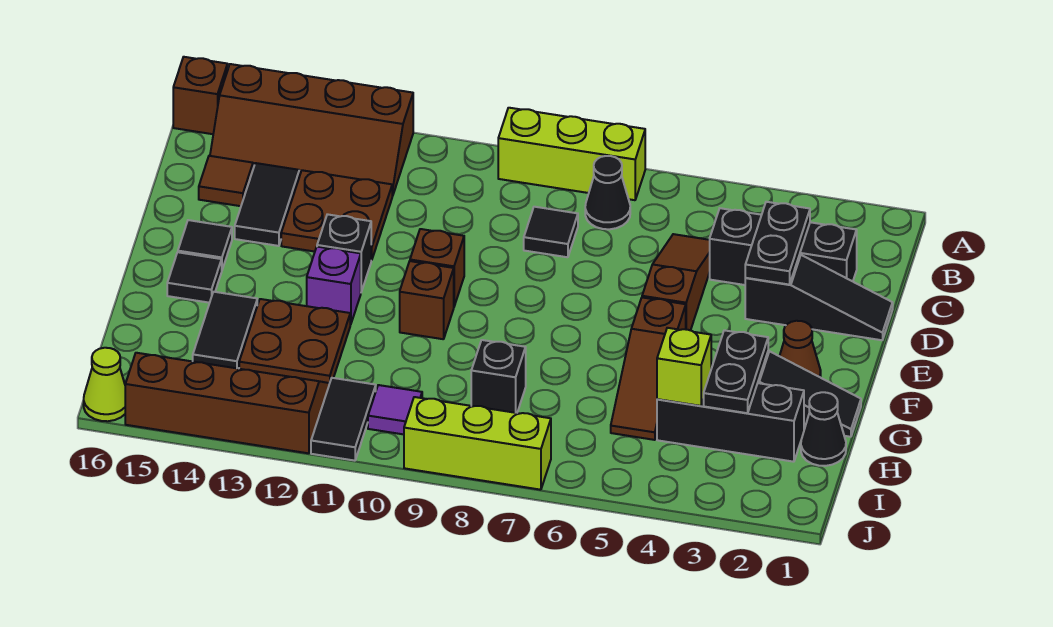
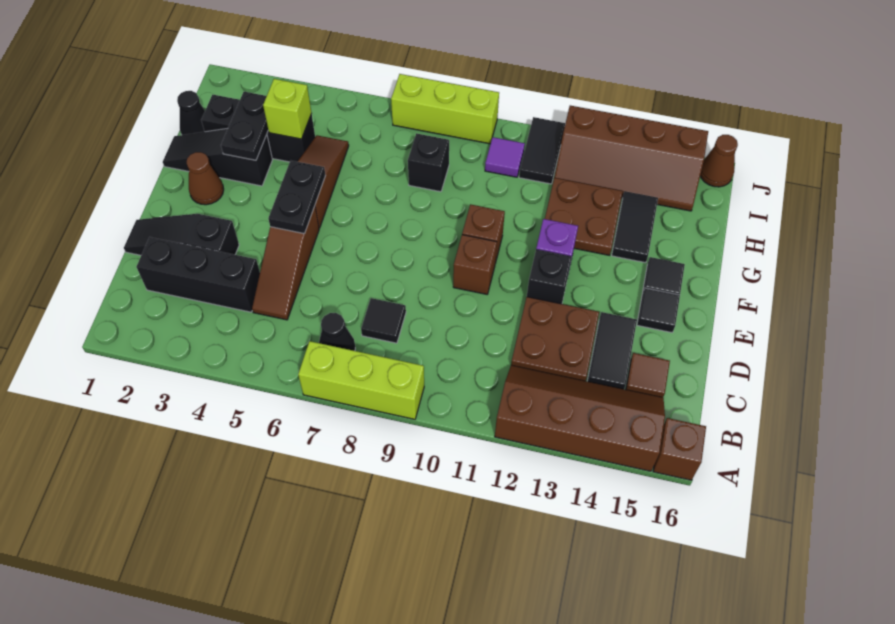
black plate C3:D3 level 2 -> black plate E5:F5 level 2
lime cone J16 level 1 -> brown cone J16 level 1

